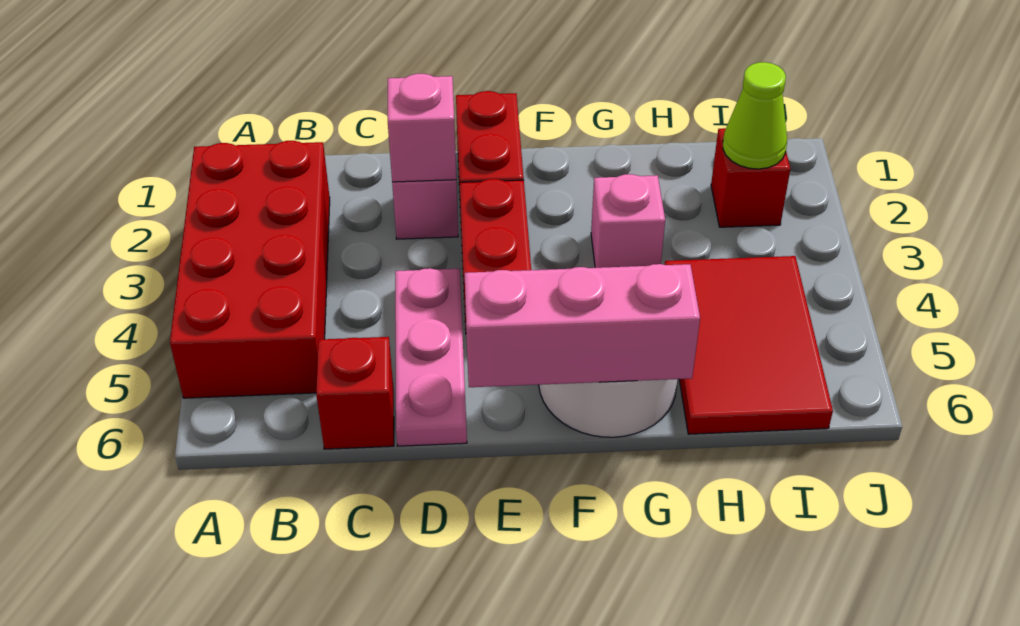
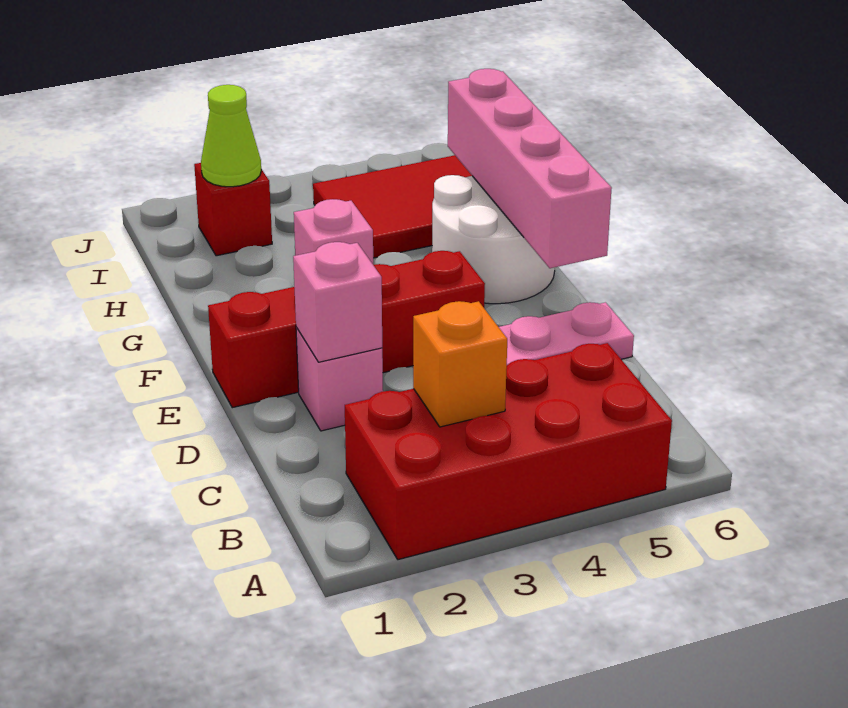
none -> orange brick B3 level 2
red brick C6 level 1 -> none
pink brick E6:G6 level 2 -> pink brick E6:H6 level 2

